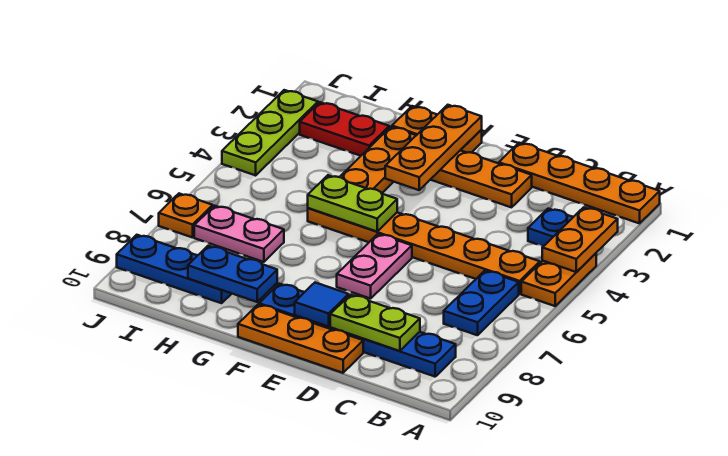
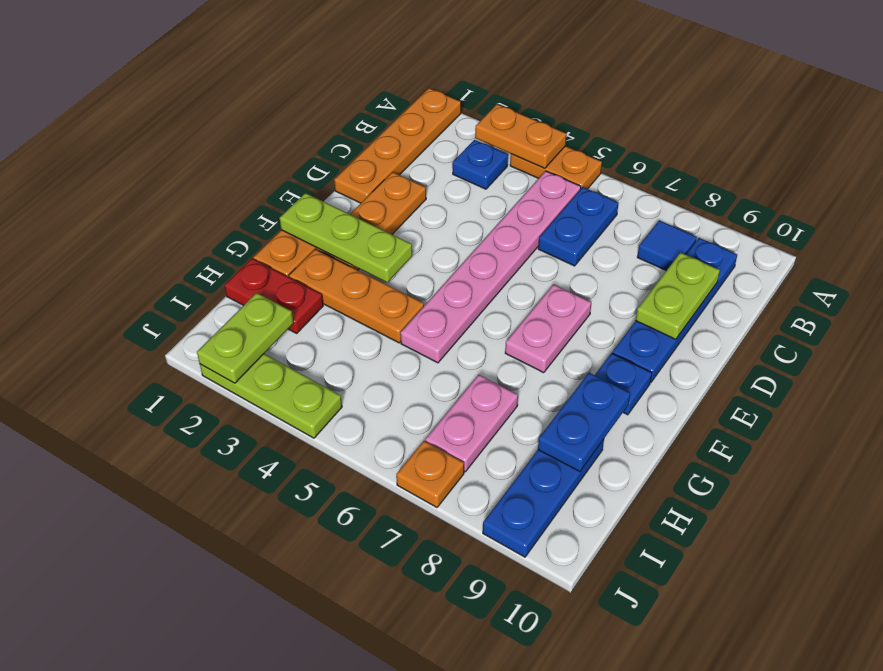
orange plate B5:G5 level 1 -> pink plate B5:G5 level 1
blue plate B6:B7 level 1 -> blue plate B6:C6 level 1
orange plate D10:F10 level 1 -> none
pink plate E6:E7 level 1 -> pink plate E7:F7 level 1
blue tile E9 level 2 -> blue tile B8 level 1
orange plate F1:F3 level 2 -> lime plate F1:F3 level 2
lime plate F5:G5 level 2 -> lime plate I2:J2 level 2
red plate H2:I2 level 1 -> red plate H1:H2 level 1

